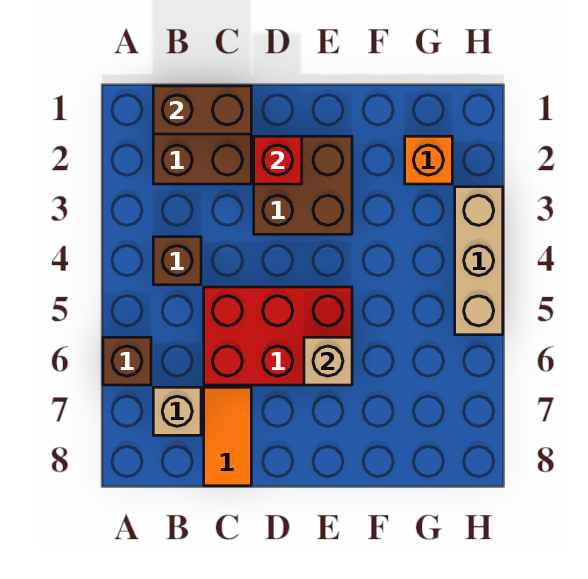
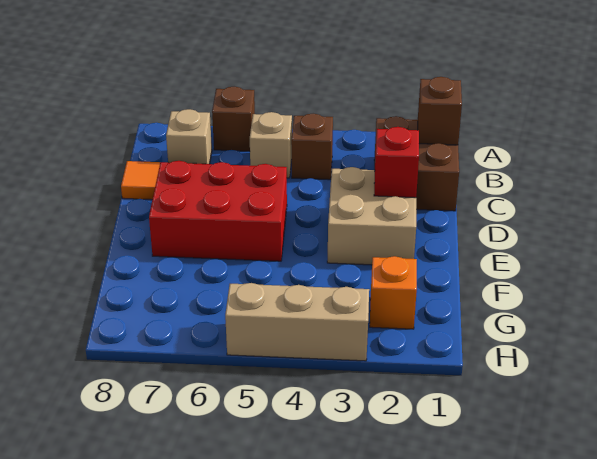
brown brick B1:C1 level 2 -> brown brick B1 level 2
red brick C5:E6 level 1 -> red brick D5:E7 level 1
brown brick D2:E3 level 1 -> tan brick D2:E3 level 1
tan brick E6 level 2 -> tan brick B5 level 1

